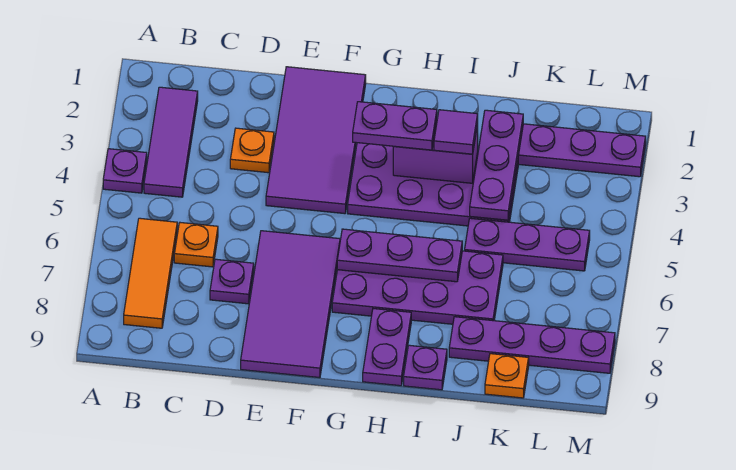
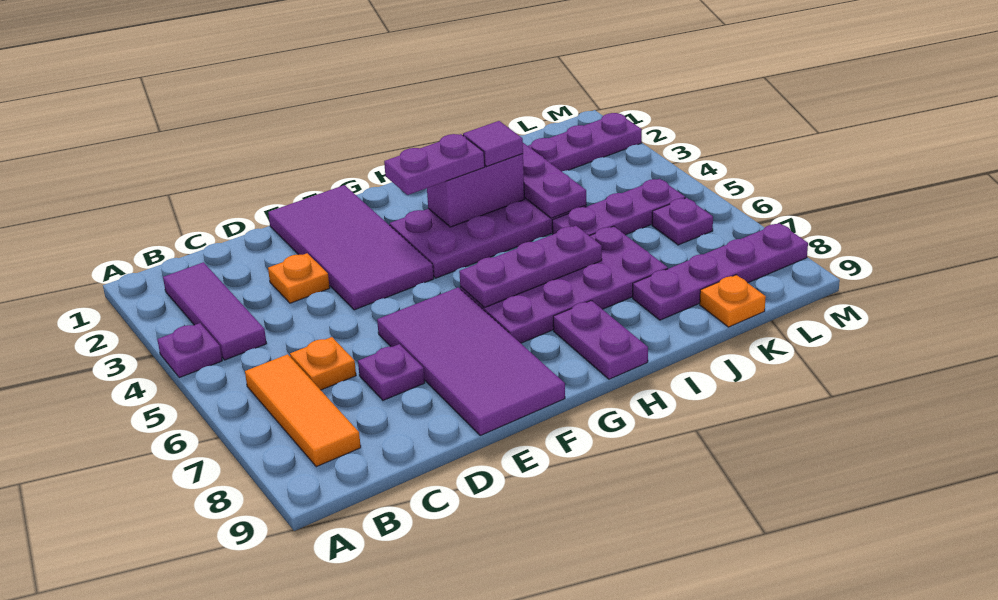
purple plate I9 level 1 -> purple plate L6 level 1

